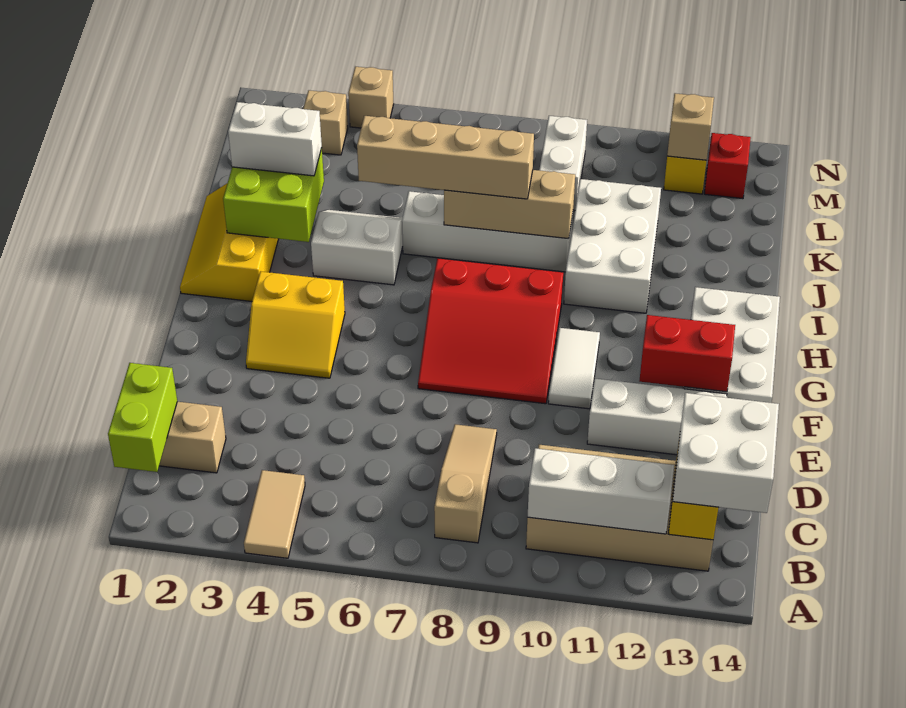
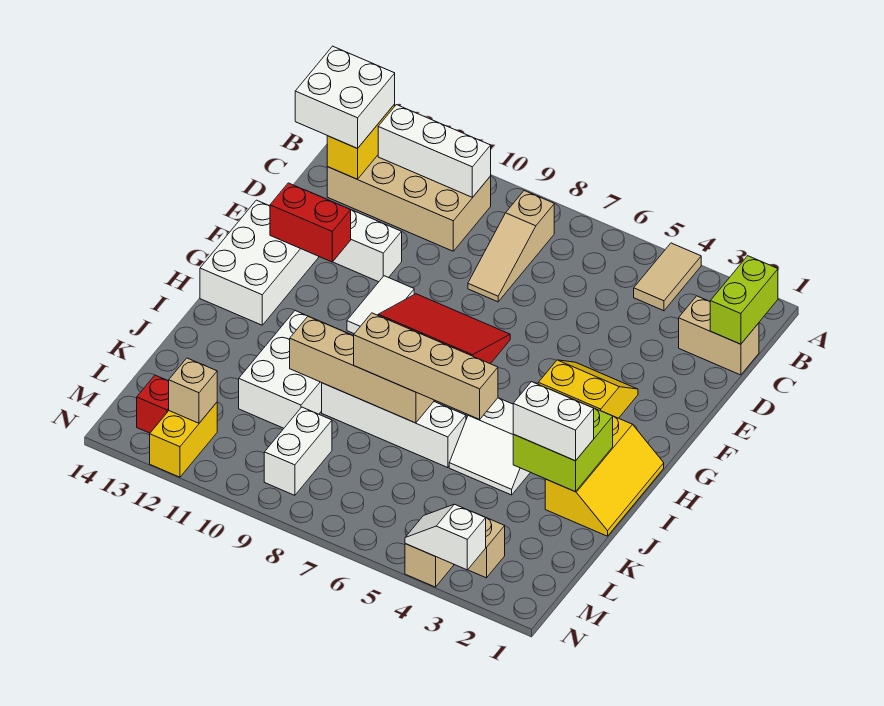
tan brick J7:J9 level 2 -> tan brick J7:J10 level 2
none -> white slope N3:N4 level 2 top 3

